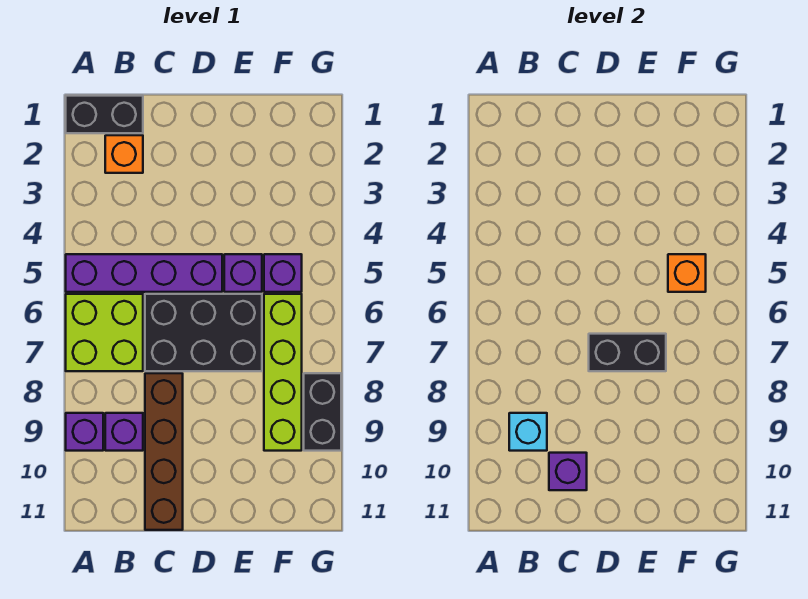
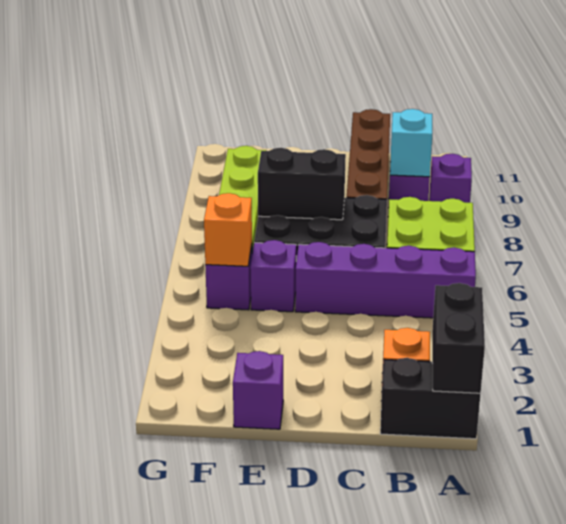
purple brick C10 level 2 -> purple brick E1 level 1
black brick G8:G9 level 1 -> black brick A1:A2 level 2

